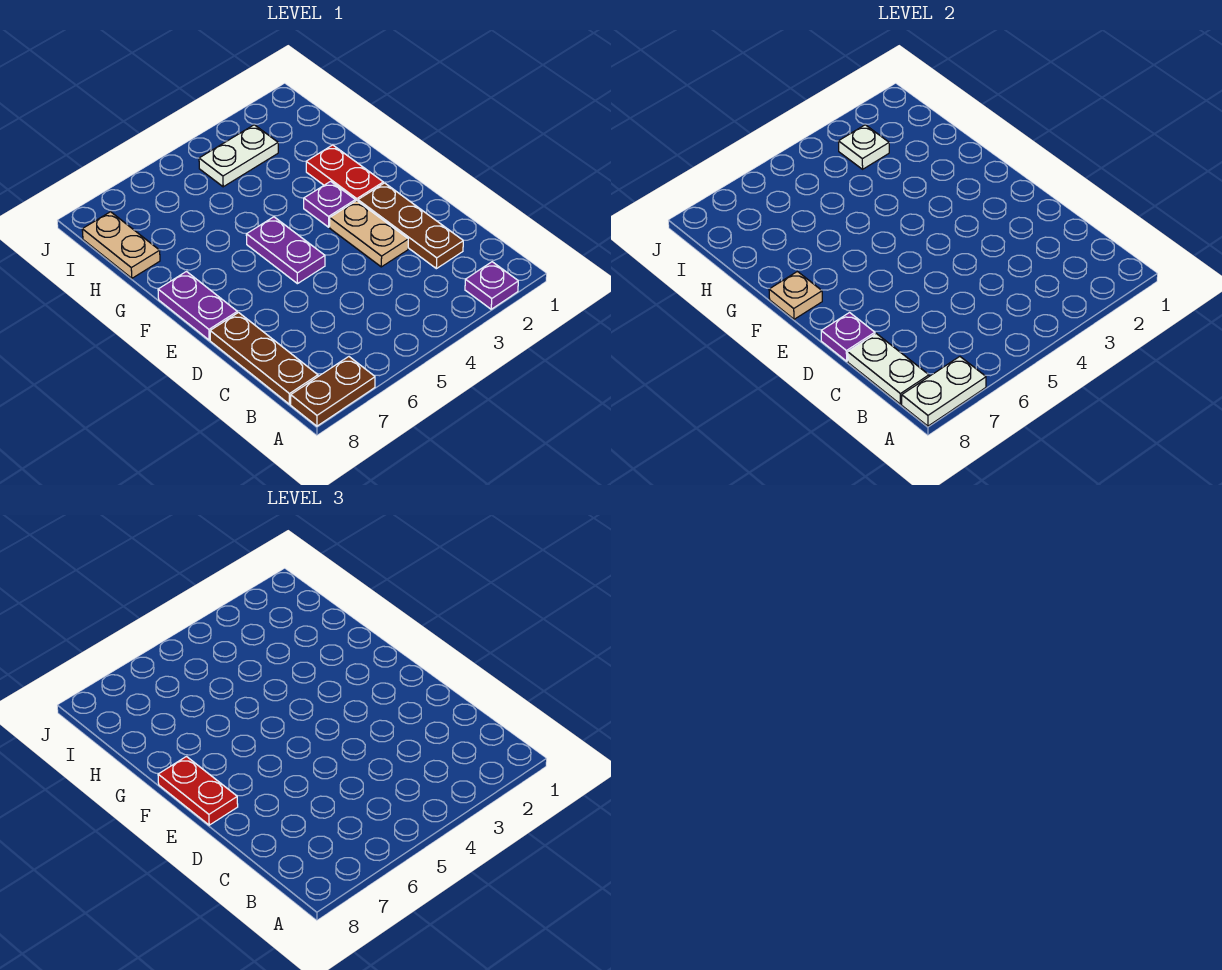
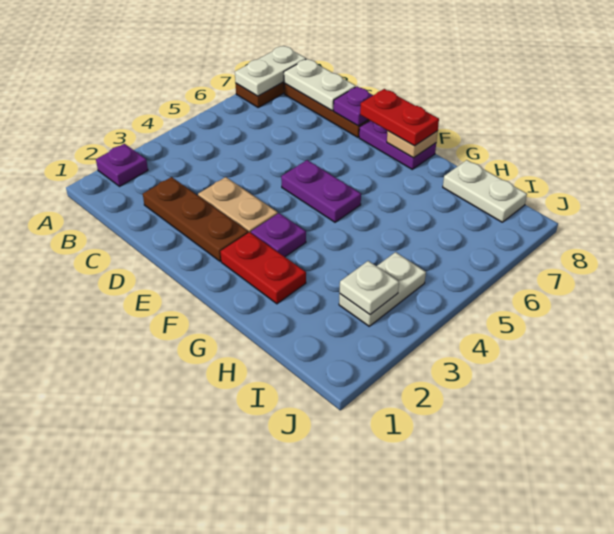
tan plate H8:I8 level 1 -> white plate H8:I8 level 1

